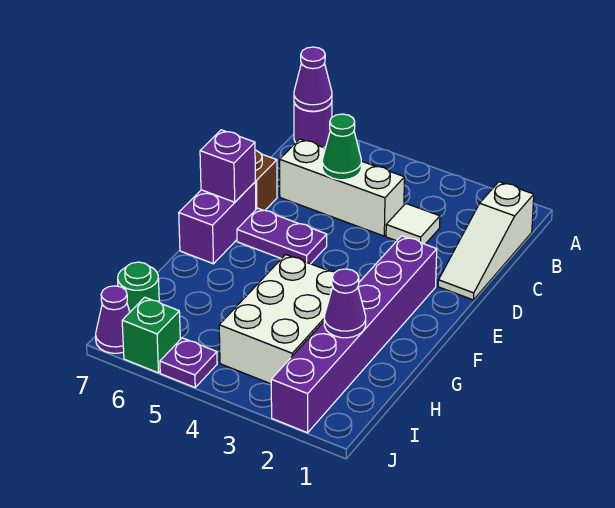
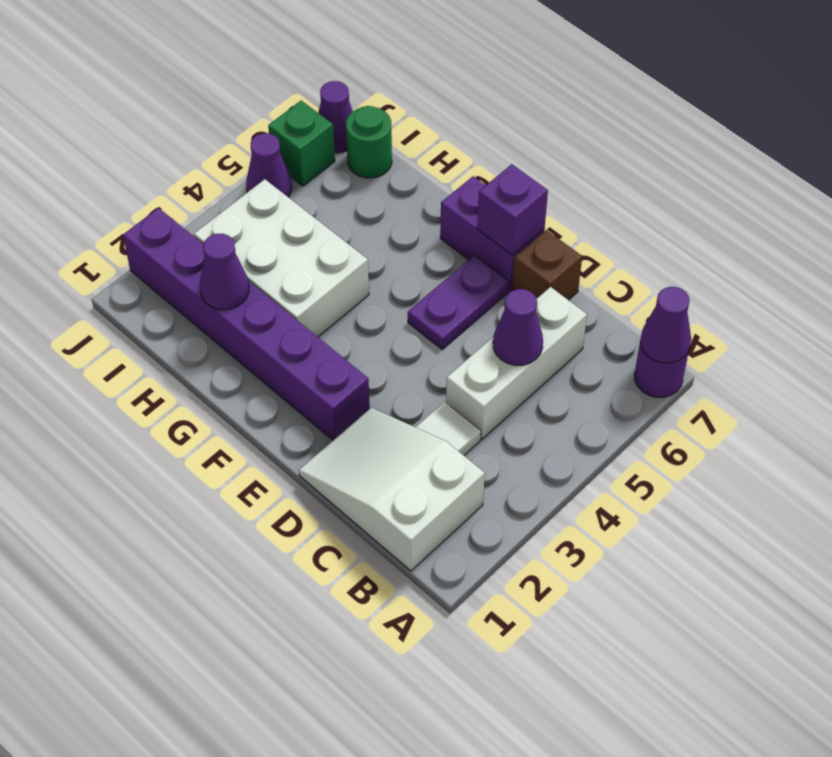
white slope B1:D1 level 1 top B -> white slope B1:D2 level 1 top B
green cone C5 level 2 -> purple cone C5 level 2
purple plate J5 level 1 -> purple cone J5 level 1

